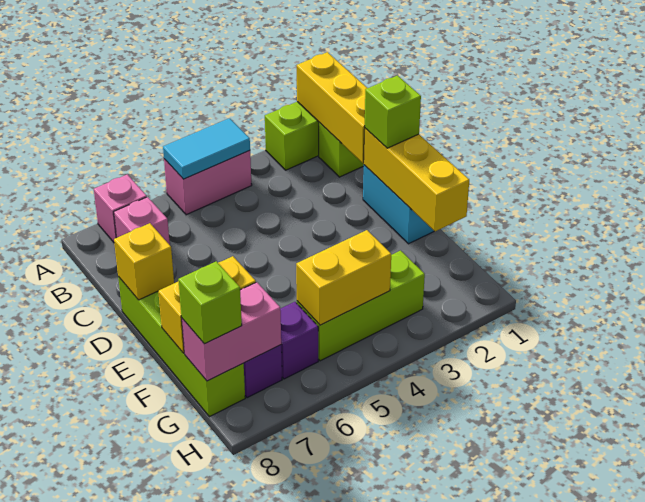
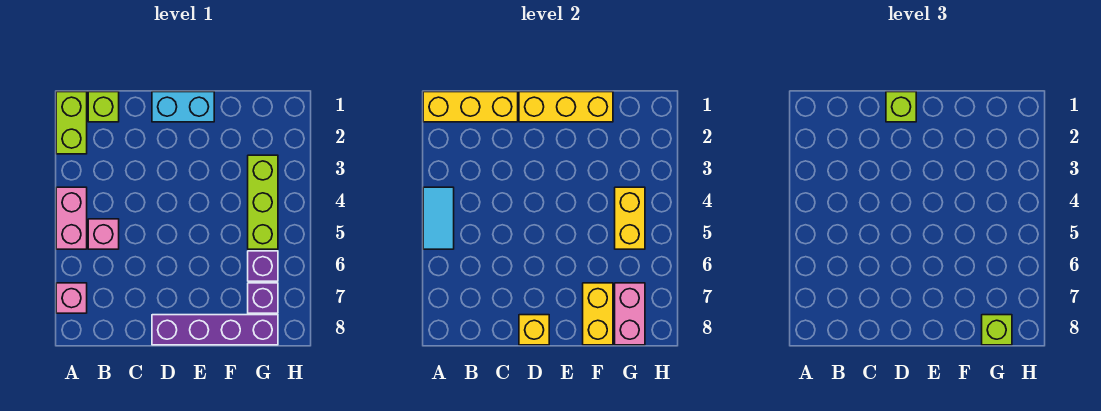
pink brick B7 level 1 -> pink brick B5 level 1
lime brick D8:G8 level 1 -> purple brick D8:G8 level 1

